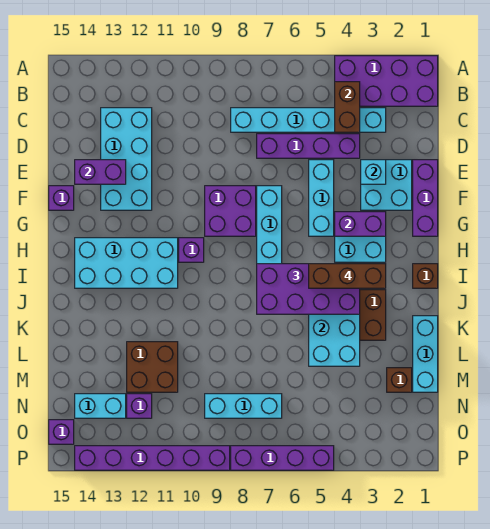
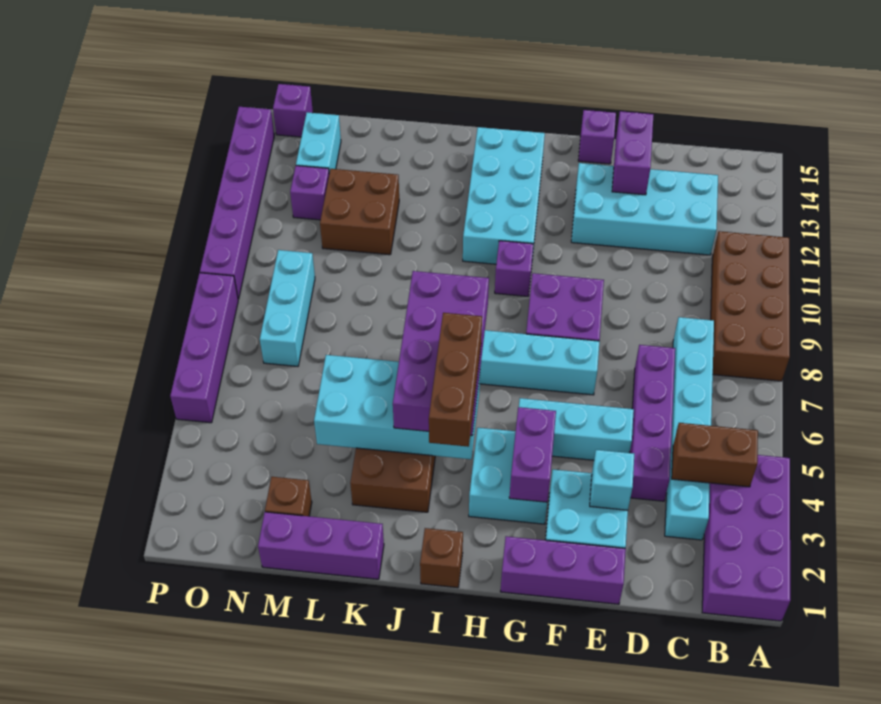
none -> brown brick A8:B11 level 1
cyan brick K1:M1 level 1 -> purple brick K1:M1 level 1

